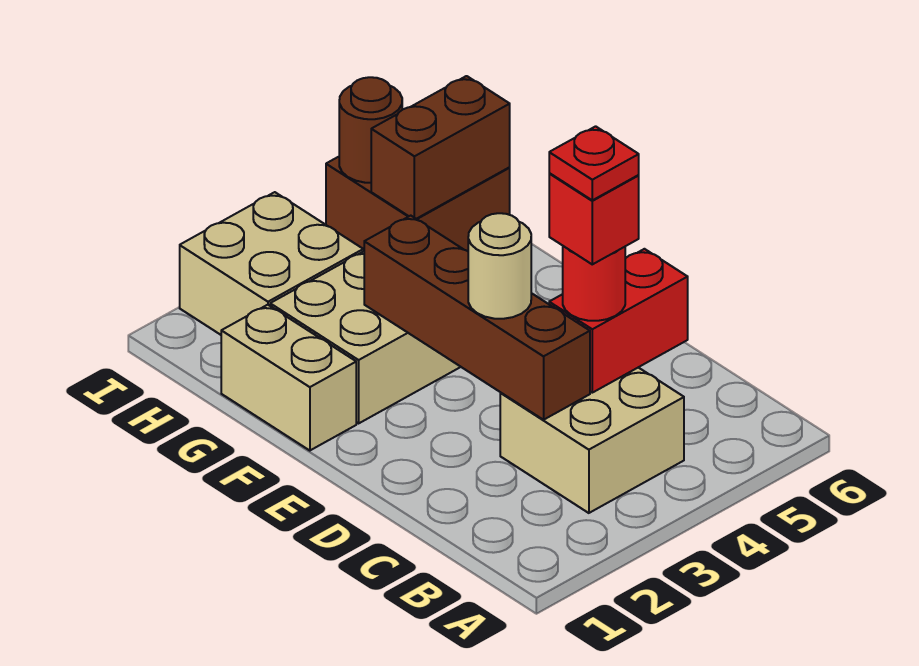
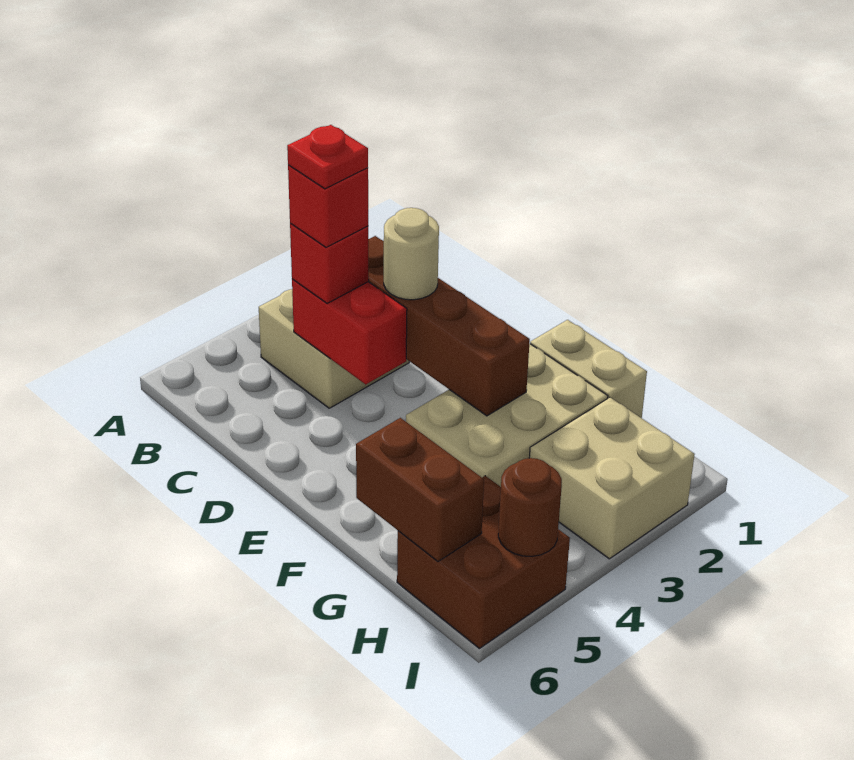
red brick C4:C5 level 2 -> red brick C4:D4 level 2
red round brick C4 level 3 -> red brick C4 level 3
brown brick H5:H6 level 2 -> brown brick G6:H6 level 2

